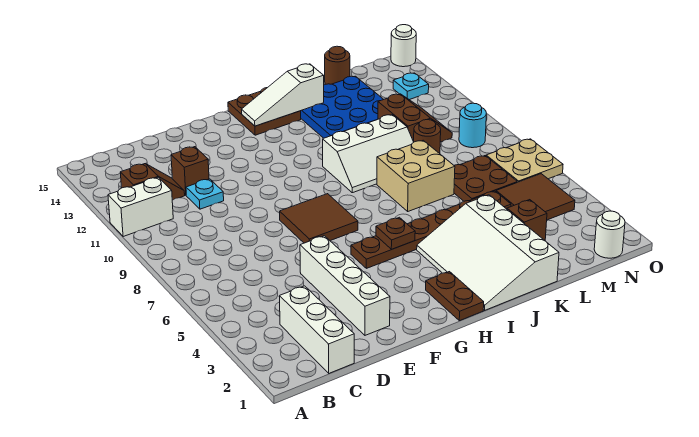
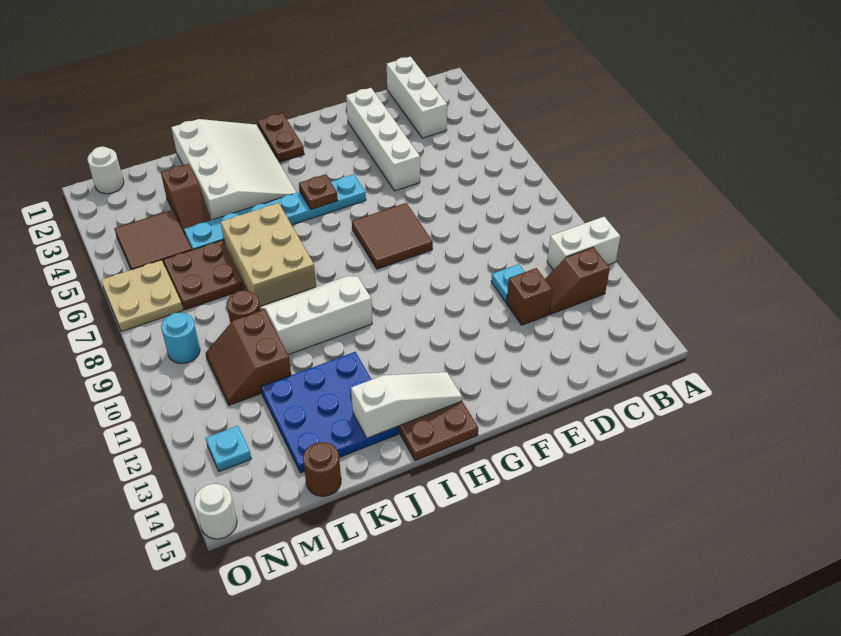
brown plate G5:L5 level 1 -> cyan plate G5:L5 level 1
tan brick J7:K8 level 1 -> tan brick J6:K8 level 1

